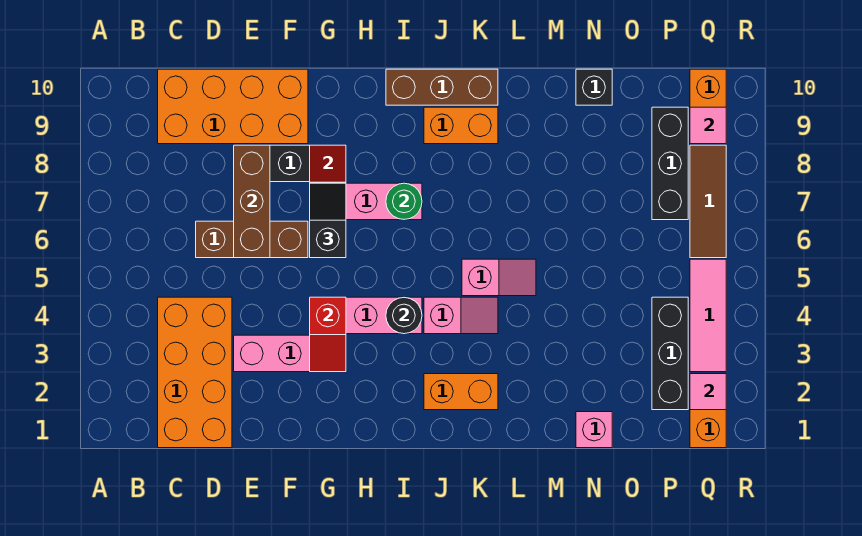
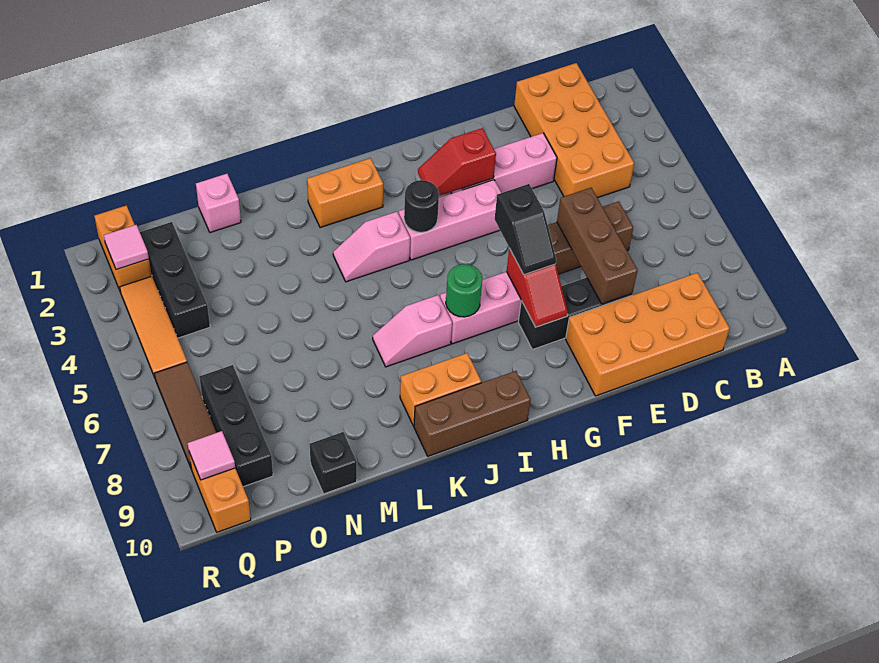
red slope G3:G4 level 2 top 4 -> red slope G3:H3 level 2 top G
pink slope K5:L5 level 1 top K -> pink slope J7:K7 level 1 top J
pink tile Q3:Q5 level 1 -> orange tile Q3:Q5 level 1

